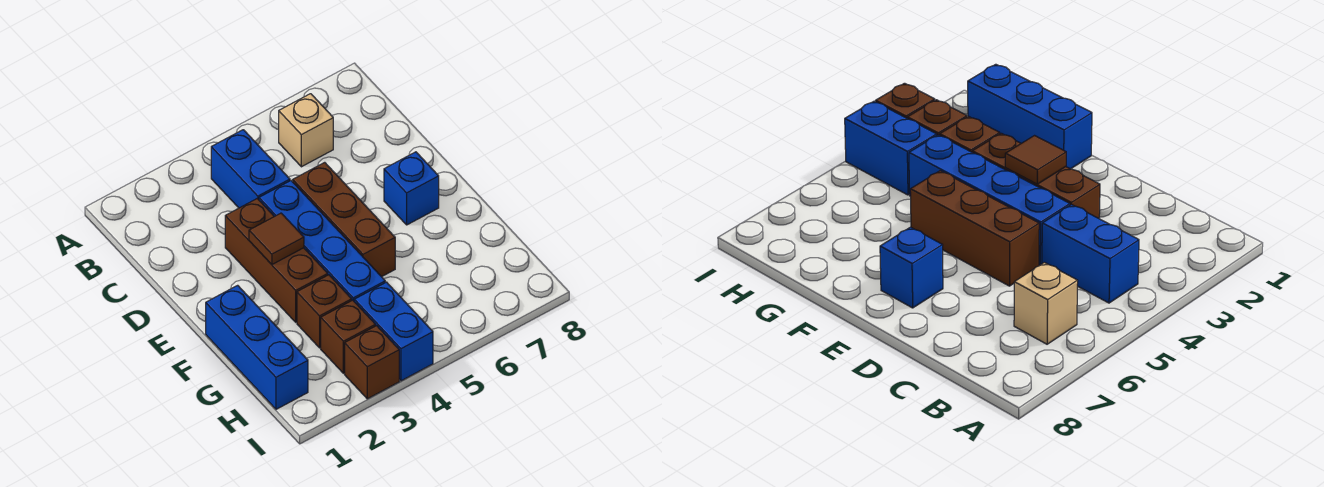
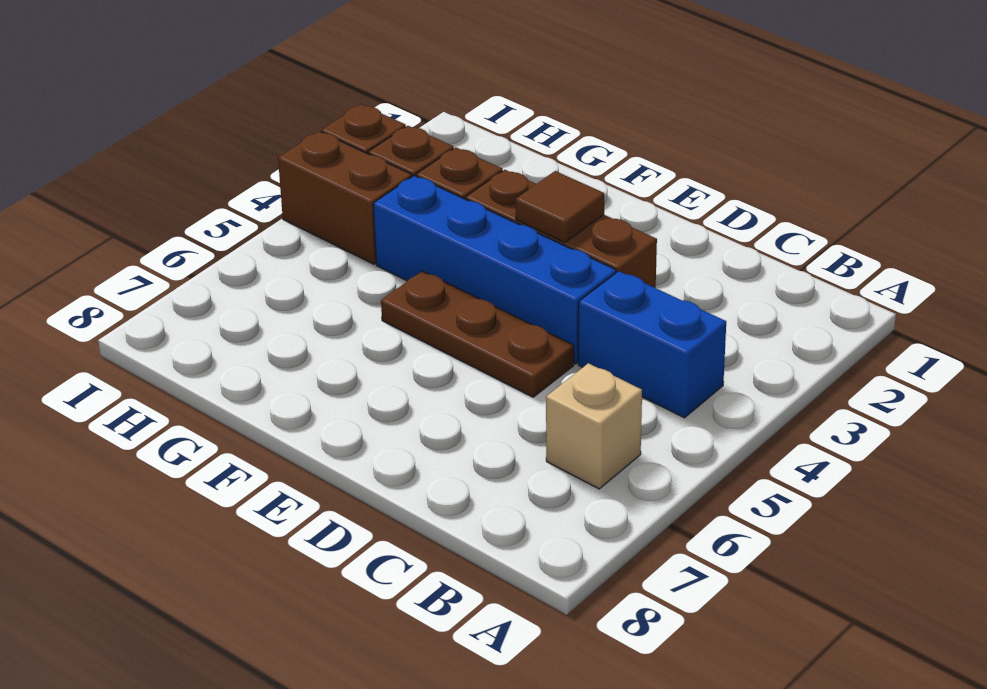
brown brick D5:F5 level 1 -> brown plate D5:F5 level 1
blue brick E7 level 1 -> none
blue brick F1:H1 level 1 -> none
blue brick H4:I4 level 1 -> brown brick H4:I4 level 1

